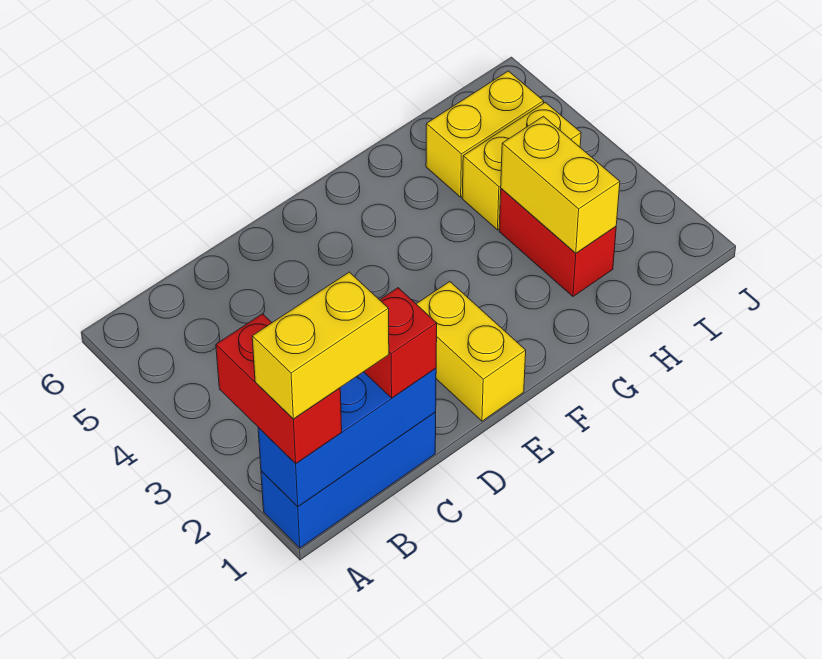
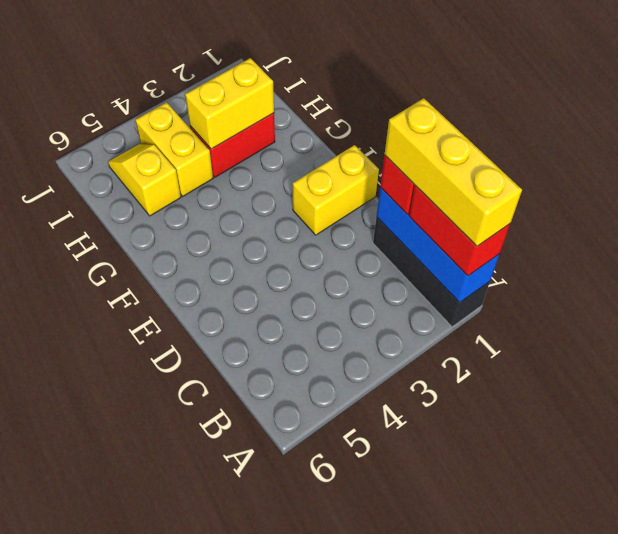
blue brick A1:C1 level 1 -> black brick A1:C1 level 1
red brick A1:A2 level 3 -> red brick A1:B1 level 3
yellow brick A1:B1 level 4 -> yellow brick A1:C1 level 4
yellow brick H5:I5 level 1 -> yellow slope H5:I5 level 1 top H

